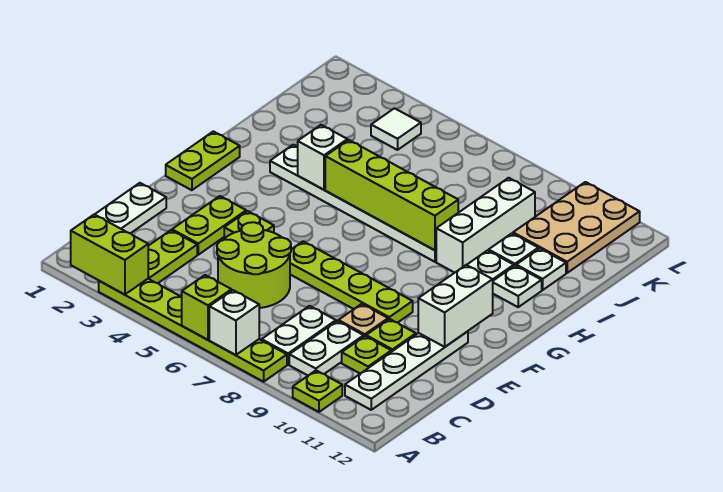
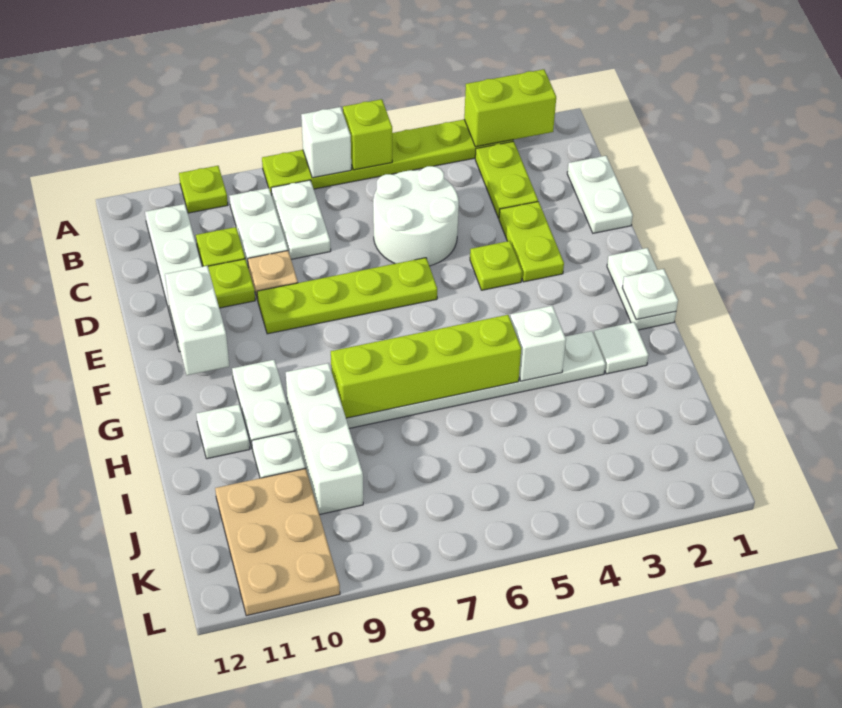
lime round brick C5:D6 level 1 -> white round brick C5:D6 level 1
lime plate F1:G1 level 1 -> white plate F1:G1 level 1
white plate I11 level 1 -> white plate G1 level 2
white tile K4 level 1 -> white tile H2 level 1

